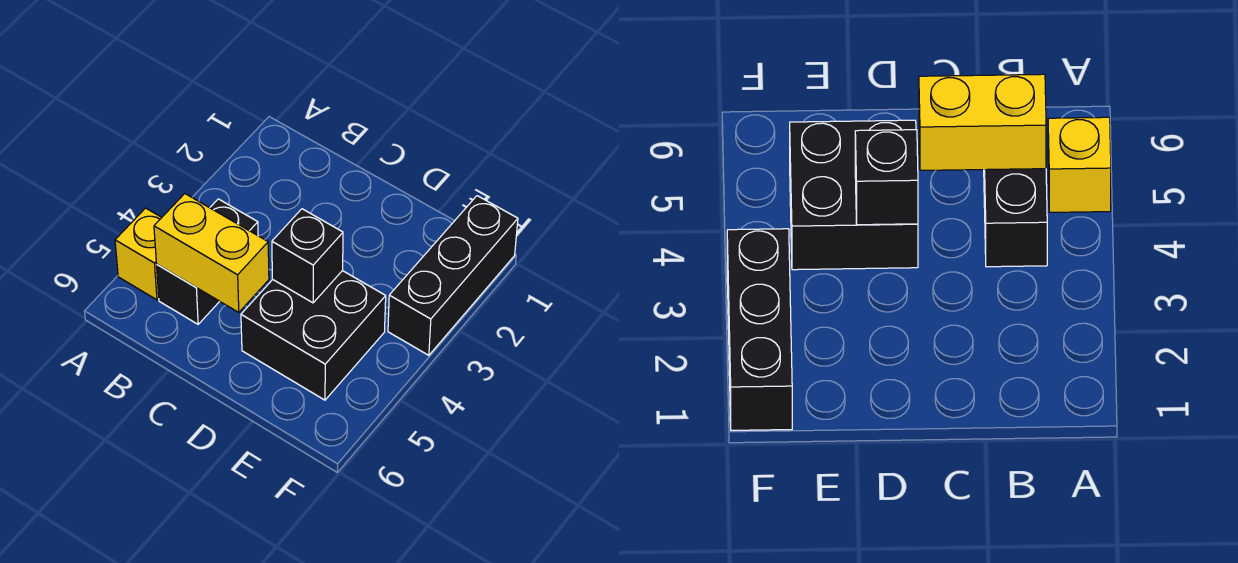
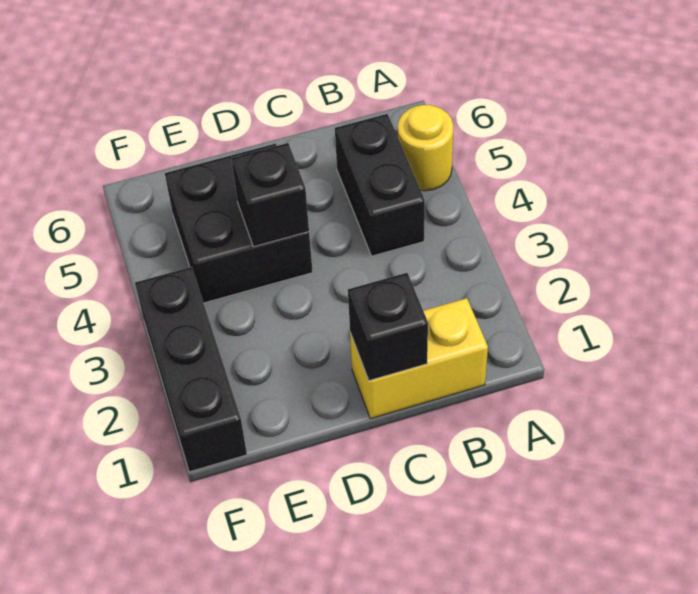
yellow brick A5 level 1 -> yellow round brick A5 level 1
yellow brick B5:C5 level 2 -> yellow brick B1:C1 level 1
none -> black brick C1 level 2

